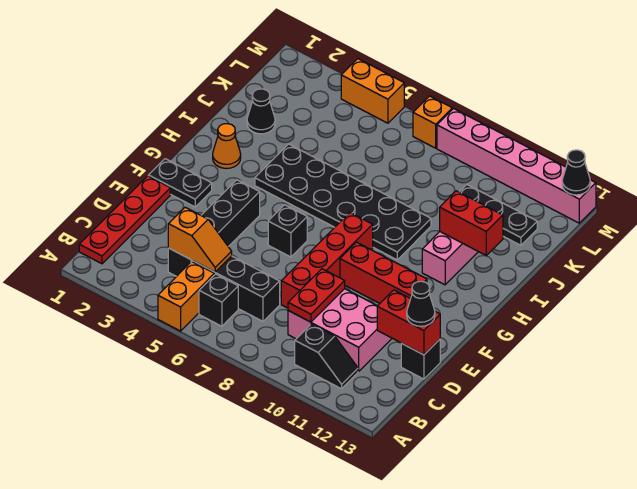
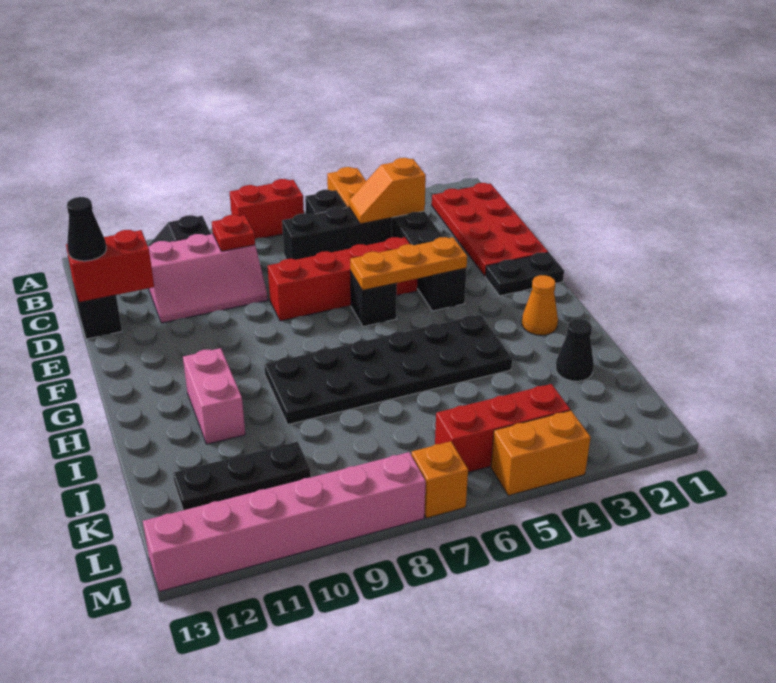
red plate B1:E1 level 1 -> red plate B1:E2 level 1
pink brick C9:D11 level 1 -> pink slope C9:D11 level 1 top C
red plate C9:D9 level 2 -> red plate C9 level 2
red brick D8:G8 level 1 -> red brick E5:E8 level 1
none -> orange plate F4:F6 level 2
red brick F9:F11 level 1 -> red brick L4:L6 level 1
red brick I11:I12 level 2 -> red brick A7:A8 level 1
black cone M13 level 2 -> none

